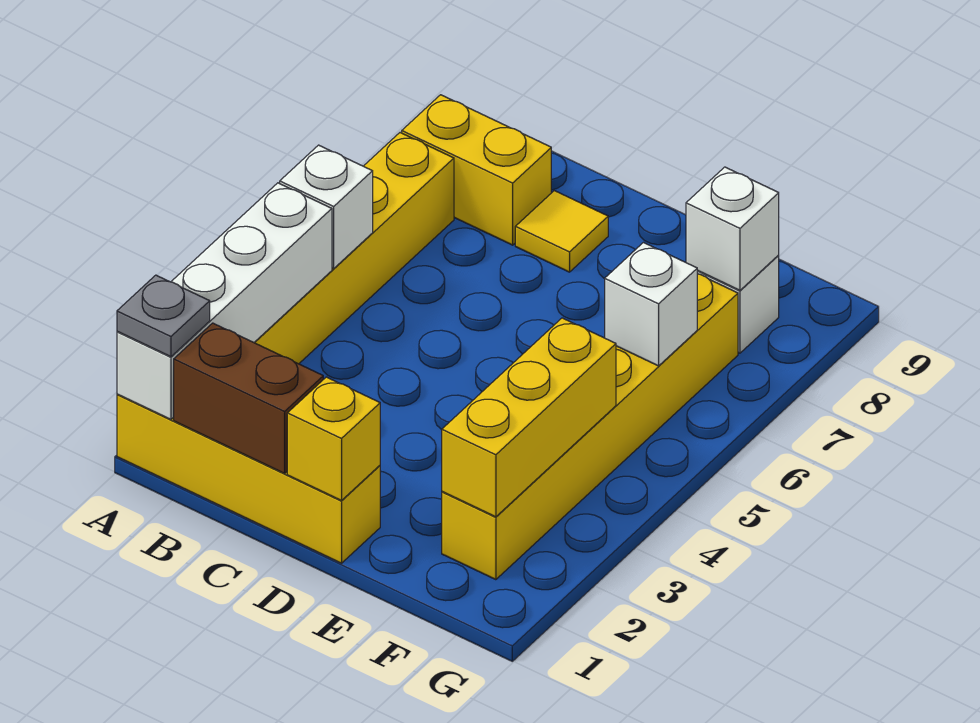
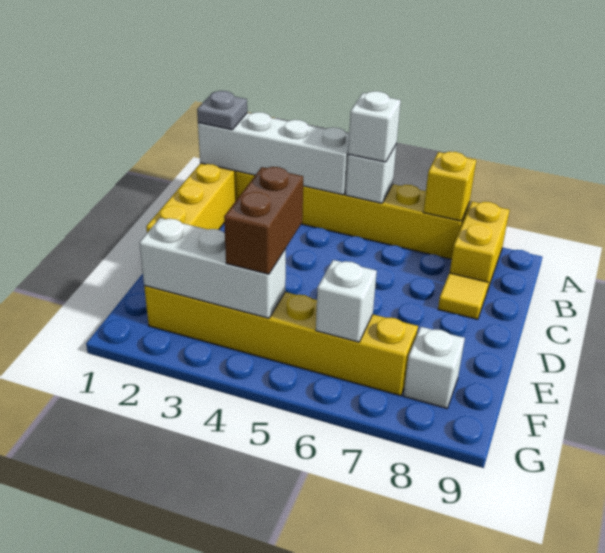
brown brick B1:C1 level 2 -> brown brick E4:F4 level 3
yellow brick D1 level 2 -> yellow brick A7 level 2
yellow brick F2:F4 level 2 -> white brick F2:F4 level 2
white brick F8 level 2 -> white brick A5 level 3

